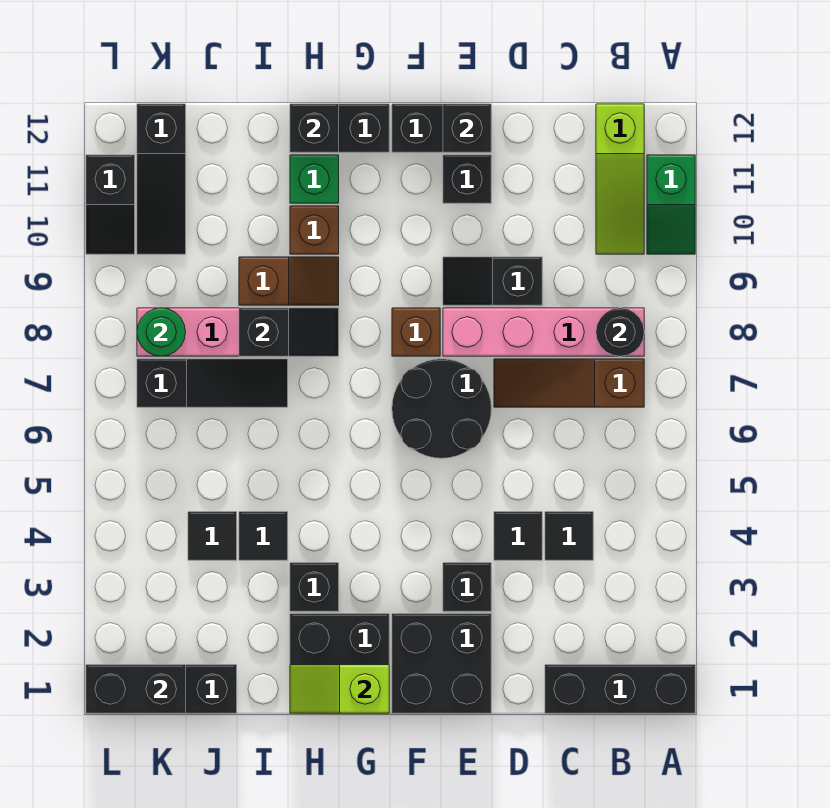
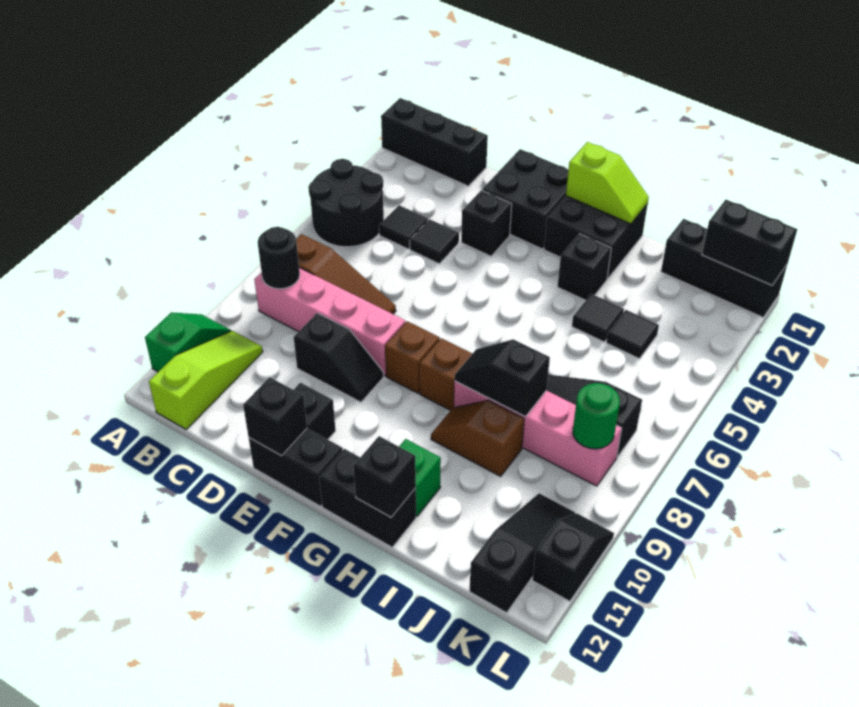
black round brick E6:F7 level 1 -> black round brick A4:B5 level 1
brown brick H10 level 1 -> brown brick G8 level 1

